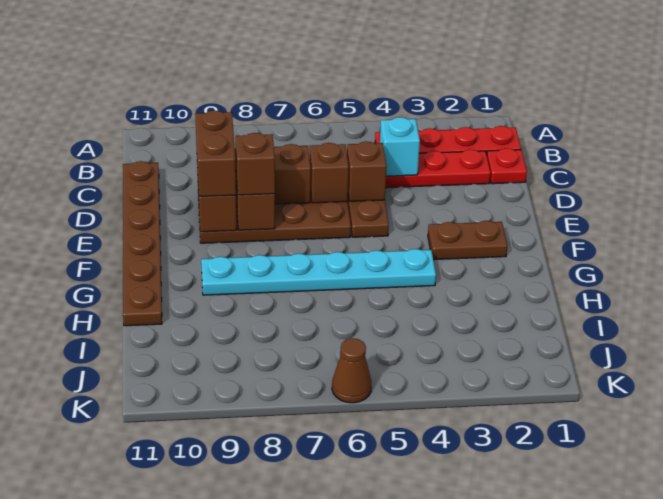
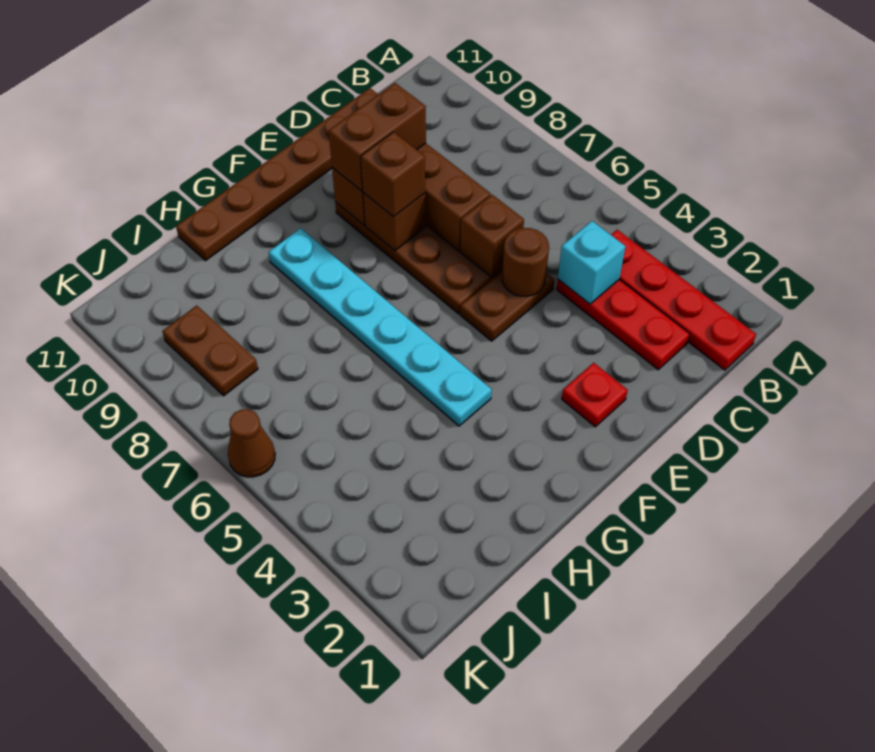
red plate C1 level 1 -> red plate E2 level 1
brown brick D5 level 2 -> brown round brick D5 level 2
brown plate F2:F3 level 1 -> brown plate J8:J9 level 1

